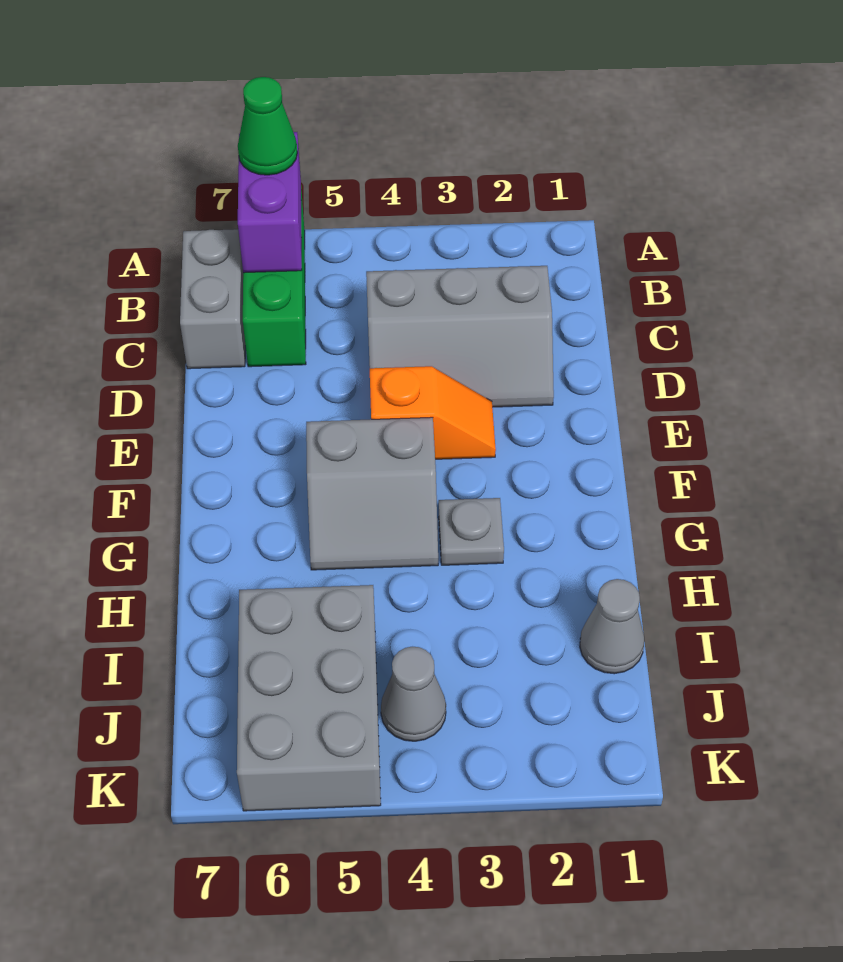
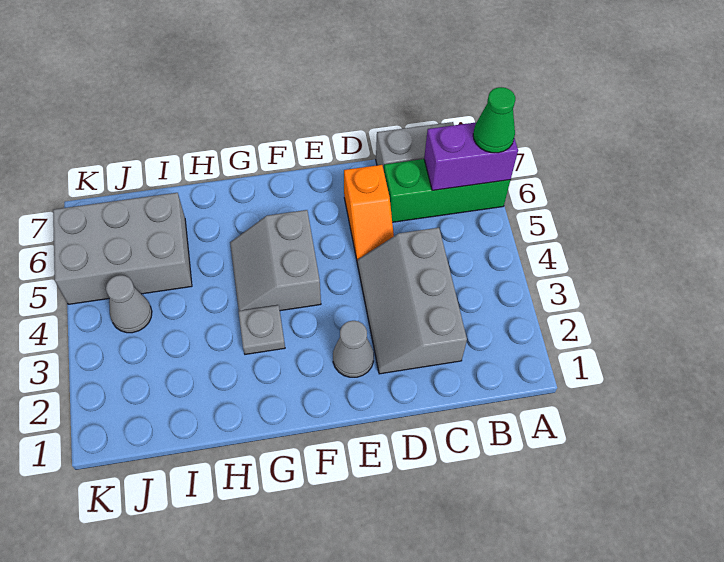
orange slope E3:E4 level 1 top 4 -> orange slope D5:D6 level 1 top 6
grey cone I1 level 1 -> grey cone E2 level 1

